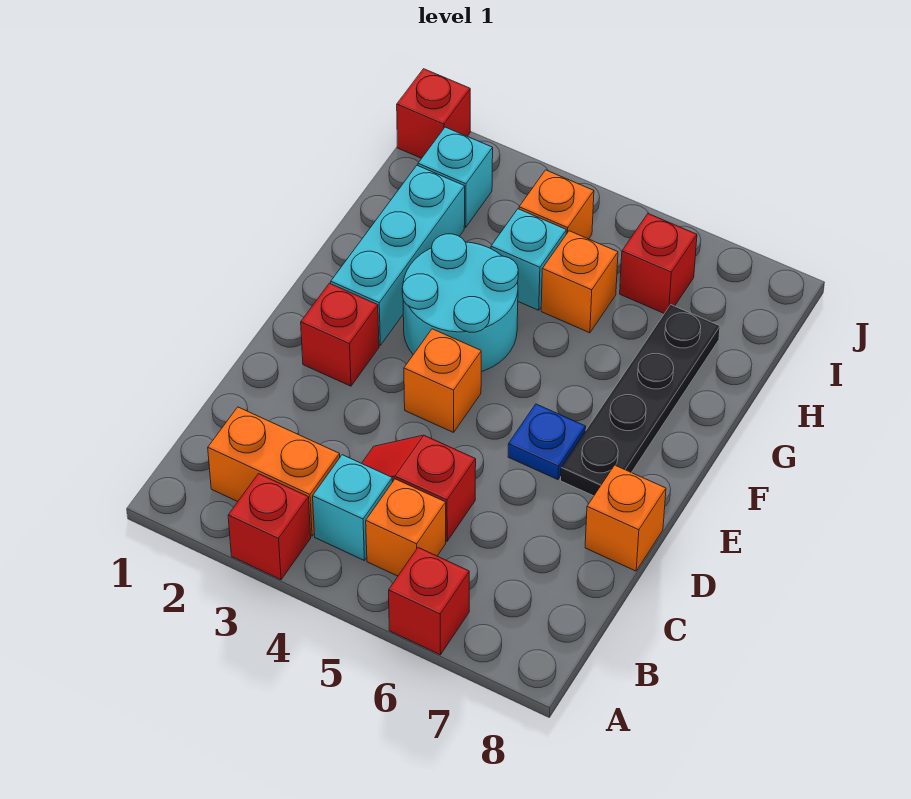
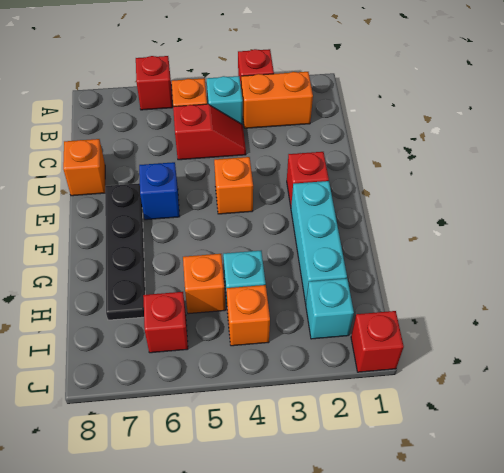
blue plate E6 level 1 -> blue brick E6 level 1
cyan round brick F3:G4 level 1 -> none

